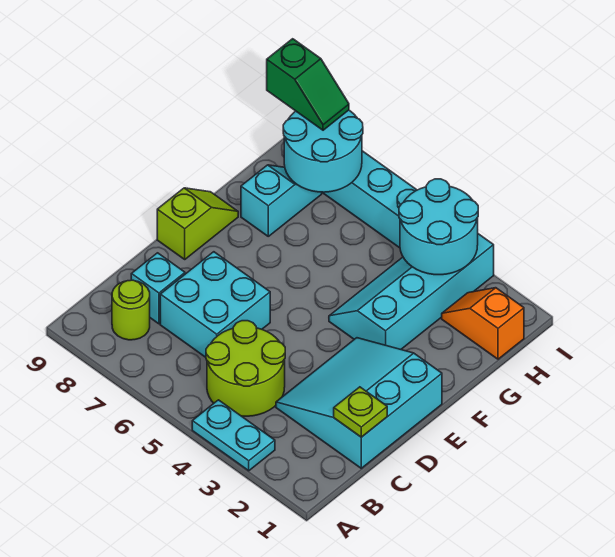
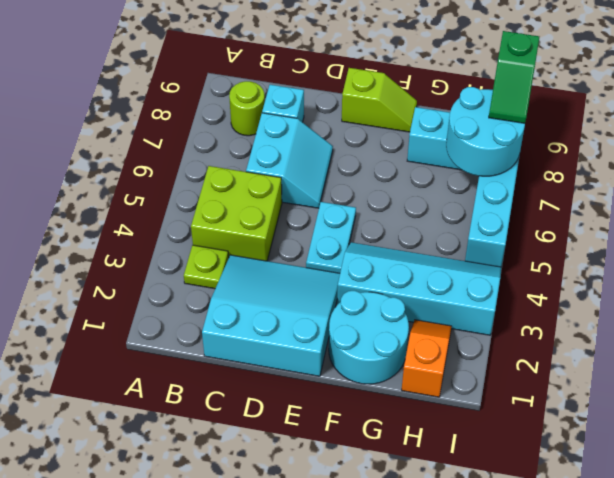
cyan plate A3:A4 level 1 -> cyan plate E4:E5 level 1
lime round brick B4:C5 level 1 -> lime brick B4:C5 level 1
lime plate C1 level 2 -> lime plate B3 level 1
cyan brick C6:D7 level 1 -> cyan slope C6:D7 level 1 top C
cyan round brick H3:I4 level 2 -> cyan round brick F1:G2 level 1

